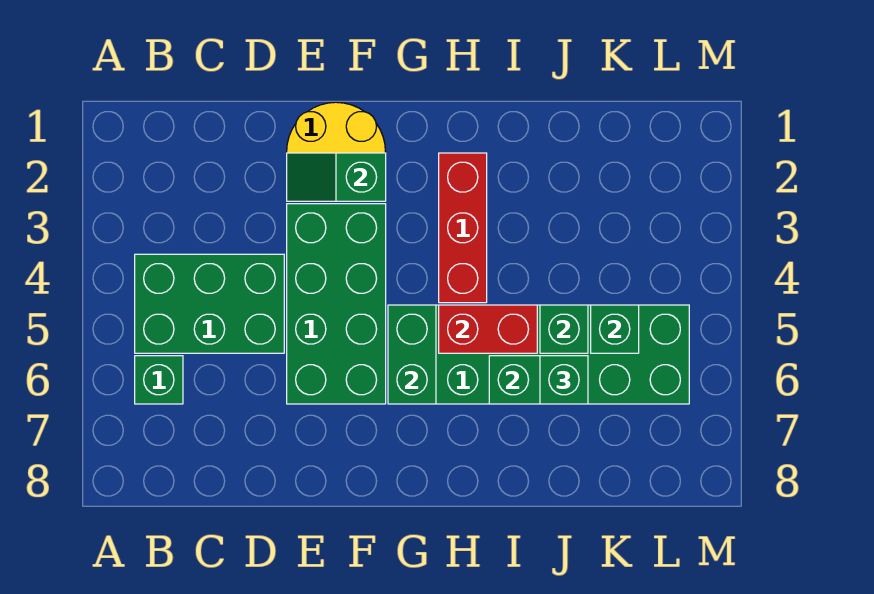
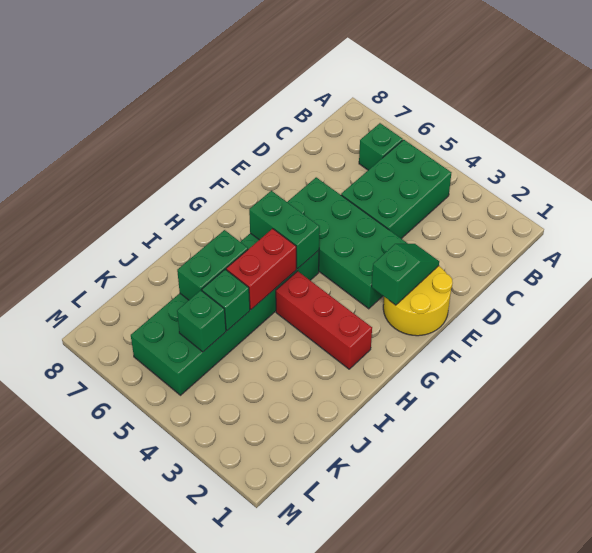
green brick J6 level 3 -> none

